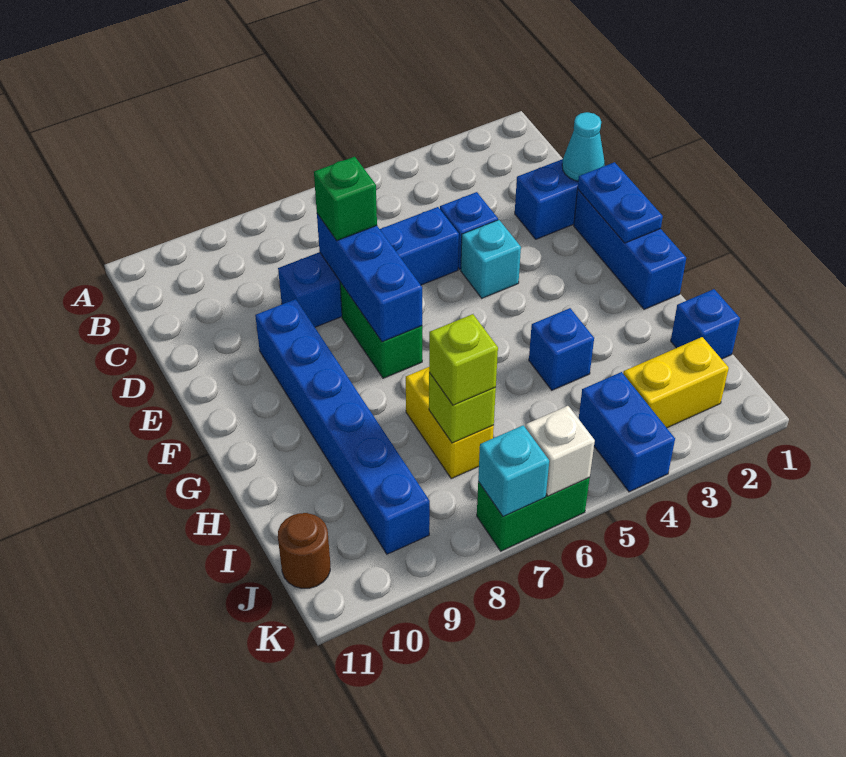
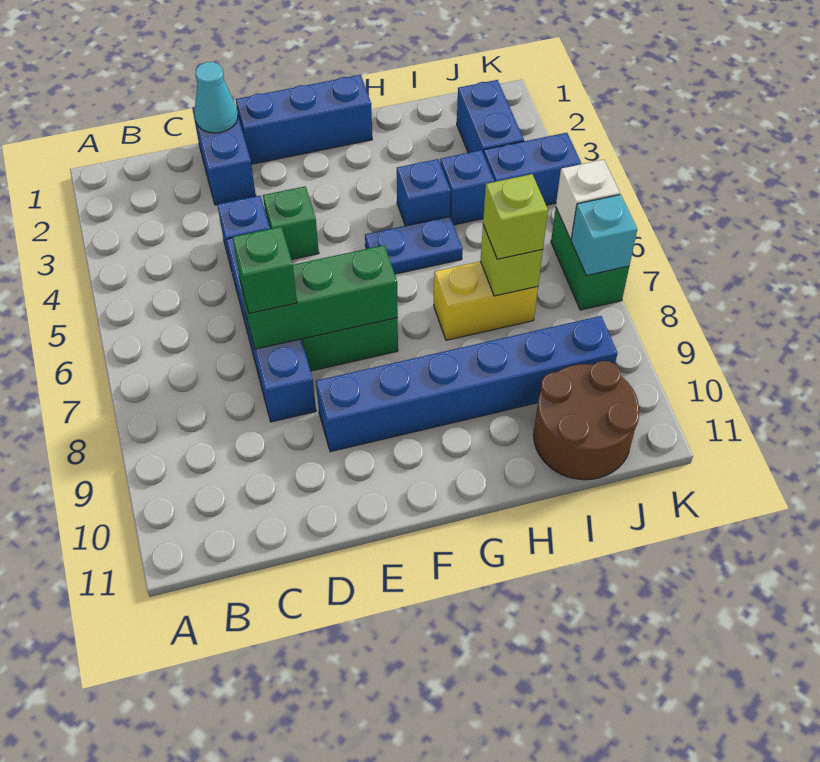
blue brick D7:F7 level 2 -> green brick D7:F7 level 2
blue plate E1:F1 level 2 -> blue plate G5:H5 level 1
cyan brick E4 level 1 -> green brick E4 level 1
blue brick I1 level 1 -> blue brick I4 level 1
yellow brick J2:J3 level 1 -> blue brick J2:J3 level 1
brown round brick J11 level 1 -> brown round brick I10:J11 level 1

